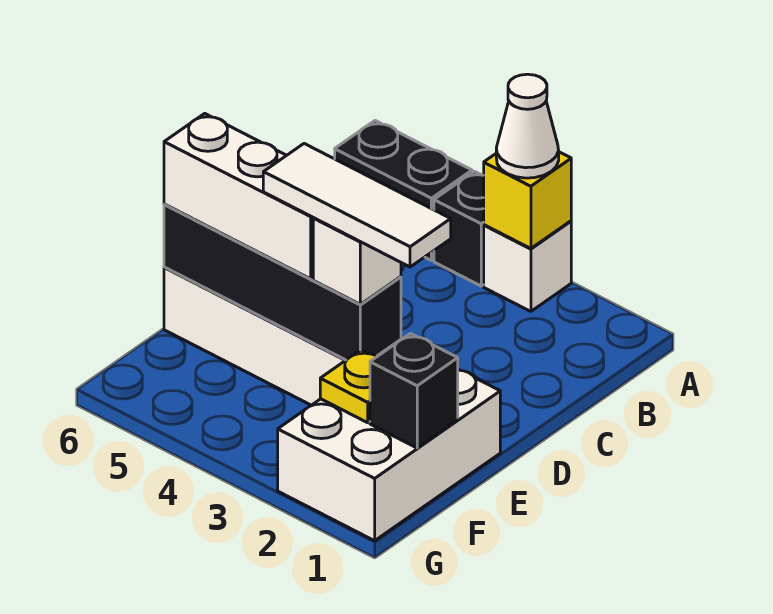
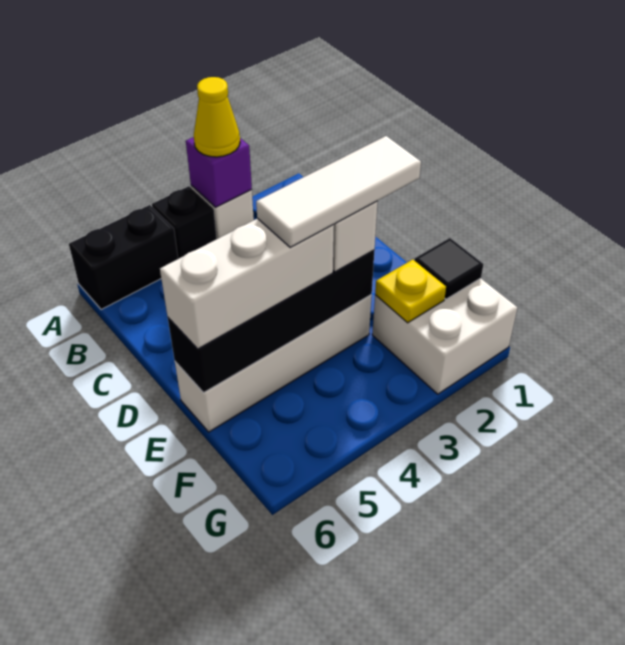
yellow brick A3 level 2 -> purple brick A3 level 2
white cone A3 level 3 -> yellow cone A3 level 3
white brick E1:G2 level 1 -> white brick F1:G2 level 1
black brick F1 level 2 -> black tile F1 level 2

